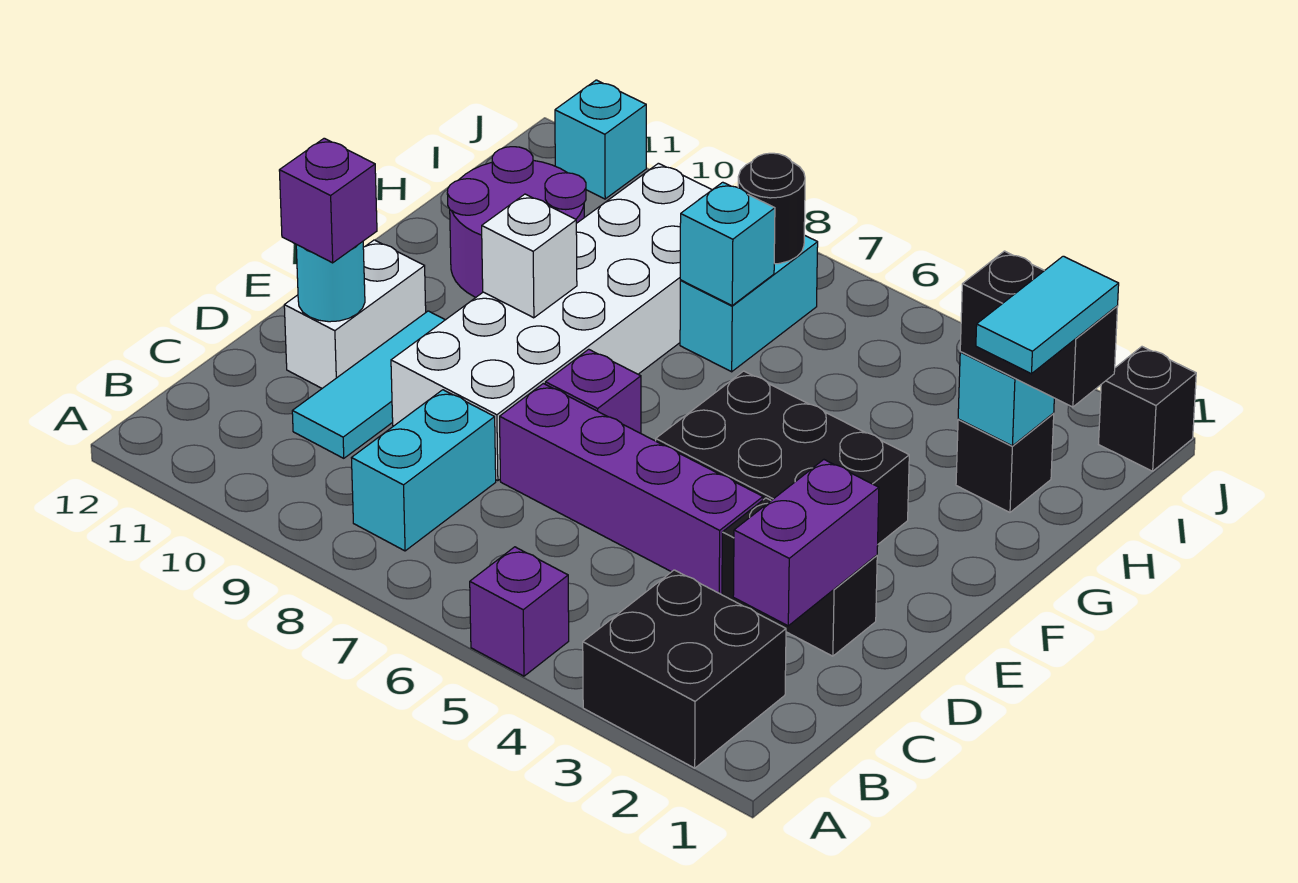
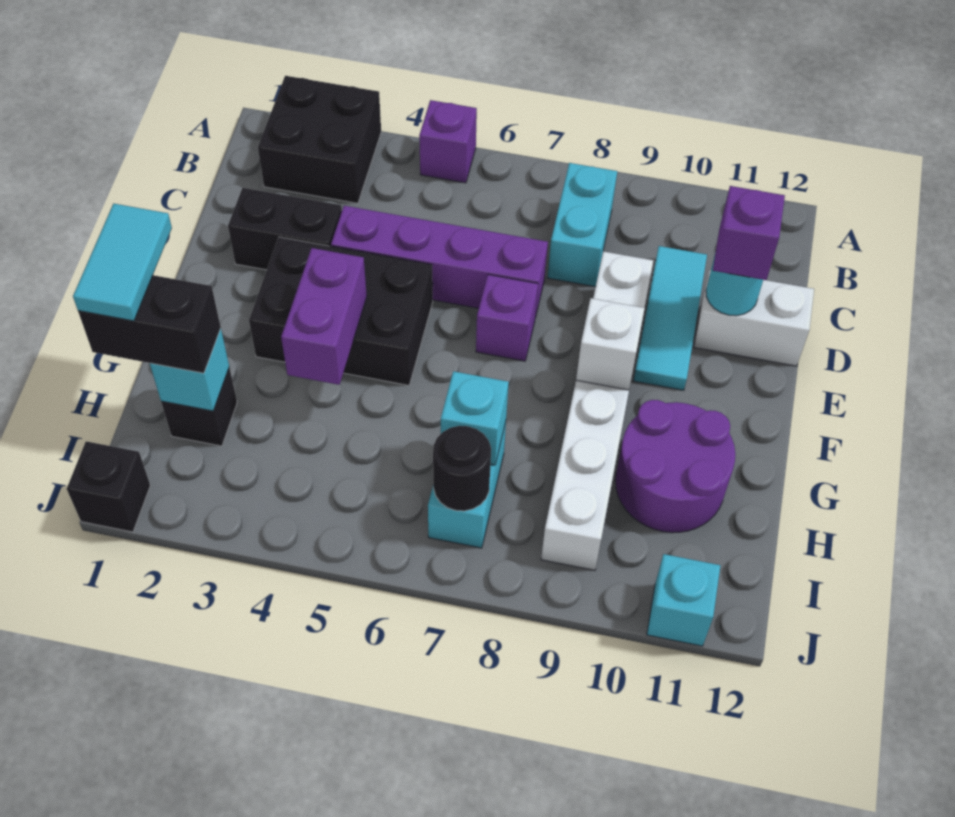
purple brick C2:D2 level 2 -> purple brick F4:G4 level 2
white brick D8:I9 level 1 -> white brick D9:I9 level 1
white brick D11:E11 level 1 -> white brick D11:D12 level 1

